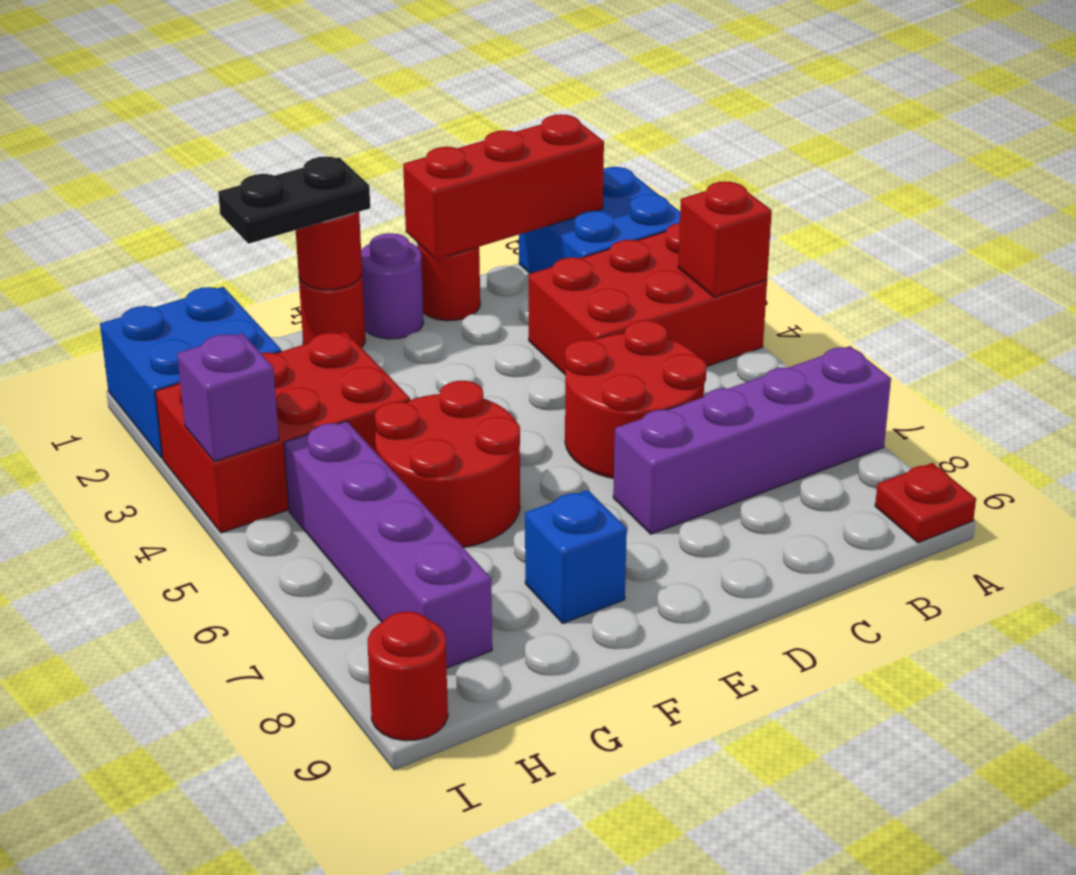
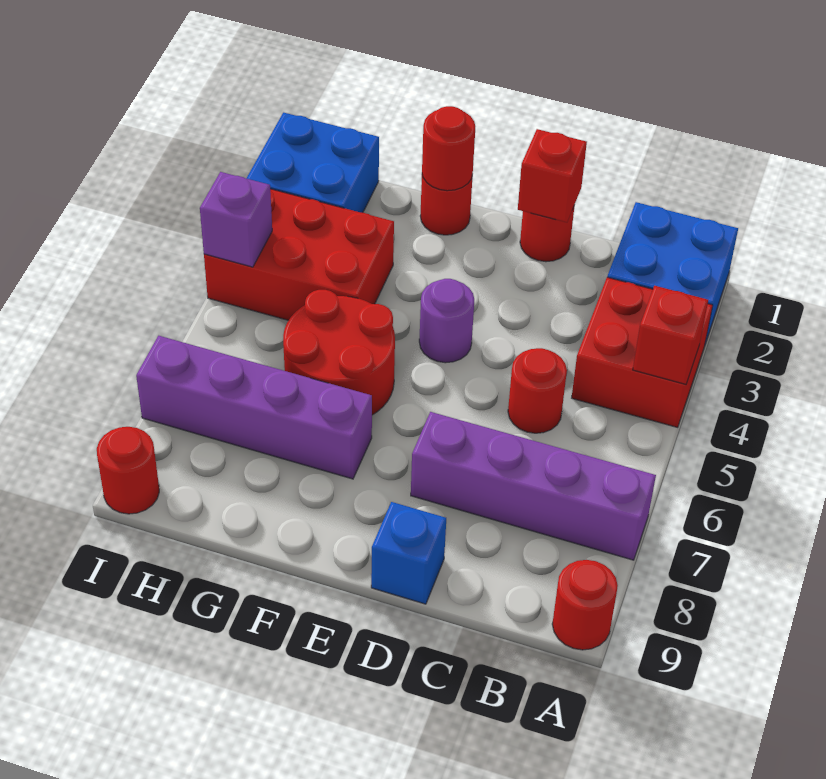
red brick A3:C4 level 1 -> red brick A3:B4 level 1
red plate A9 level 1 -> red round brick A9 level 1
red brick B1:D1 level 2 -> red brick D1 level 2
red round brick C5:D6 level 1 -> red round brick C5 level 1
purple round brick E1 level 1 -> purple round brick E4 level 1
black plate F1:G1 level 3 -> none
blue brick F8 level 1 -> blue brick D9 level 1
purple brick H5:H8 level 1 -> purple brick F7:I7 level 1

